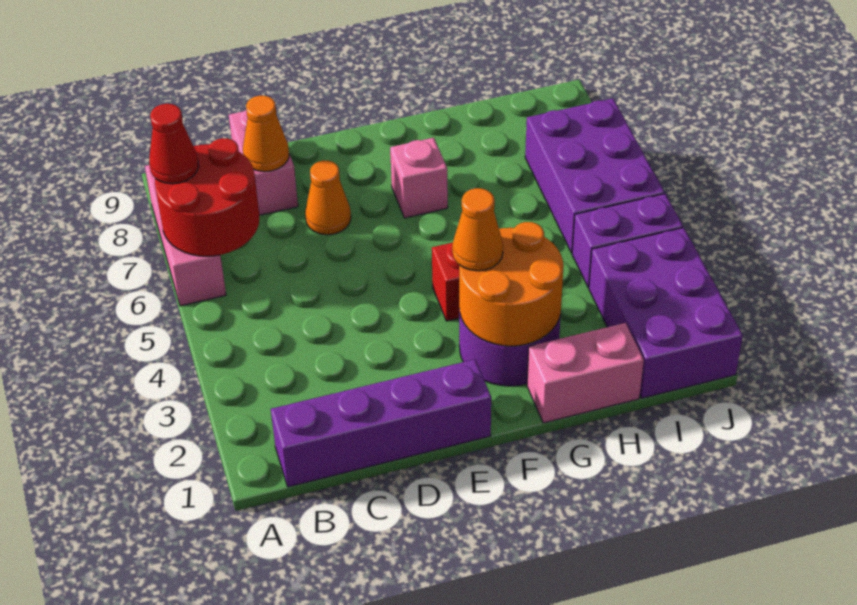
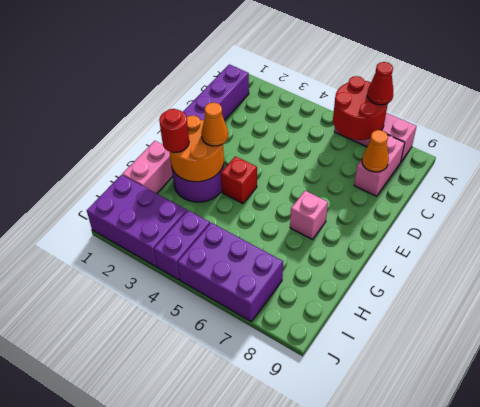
pink brick C8:C9 level 1 -> pink brick B8:C8 level 1
orange cone D7 level 1 -> none
none -> red round brick G2 level 3

